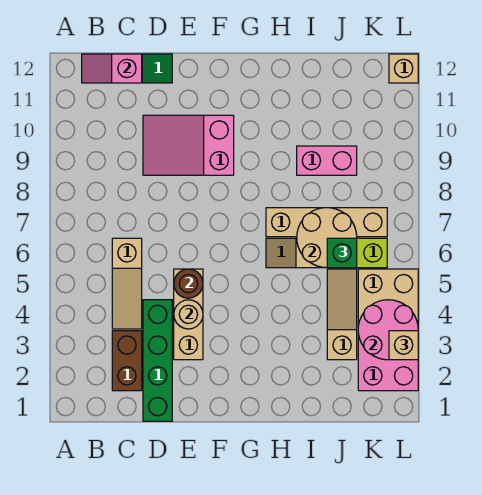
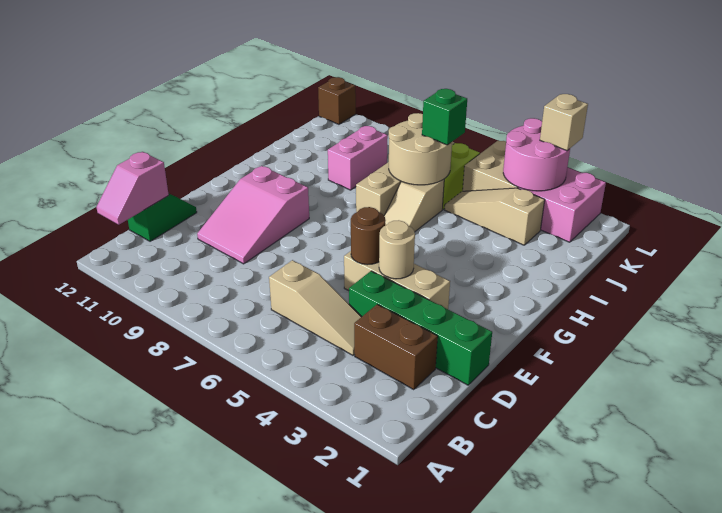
tan brick L12 level 1 -> brown brick L12 level 1

